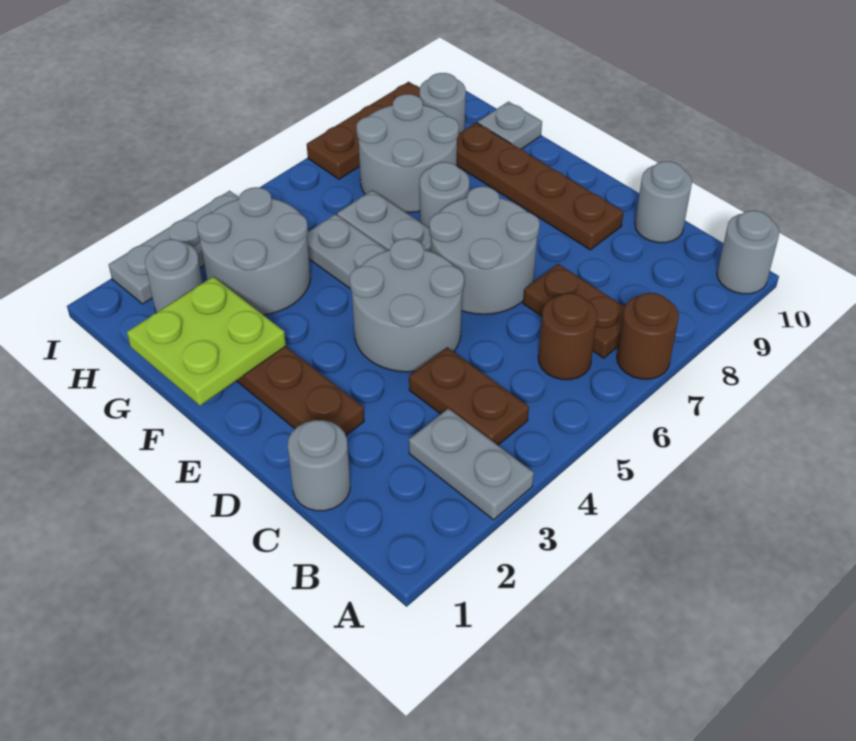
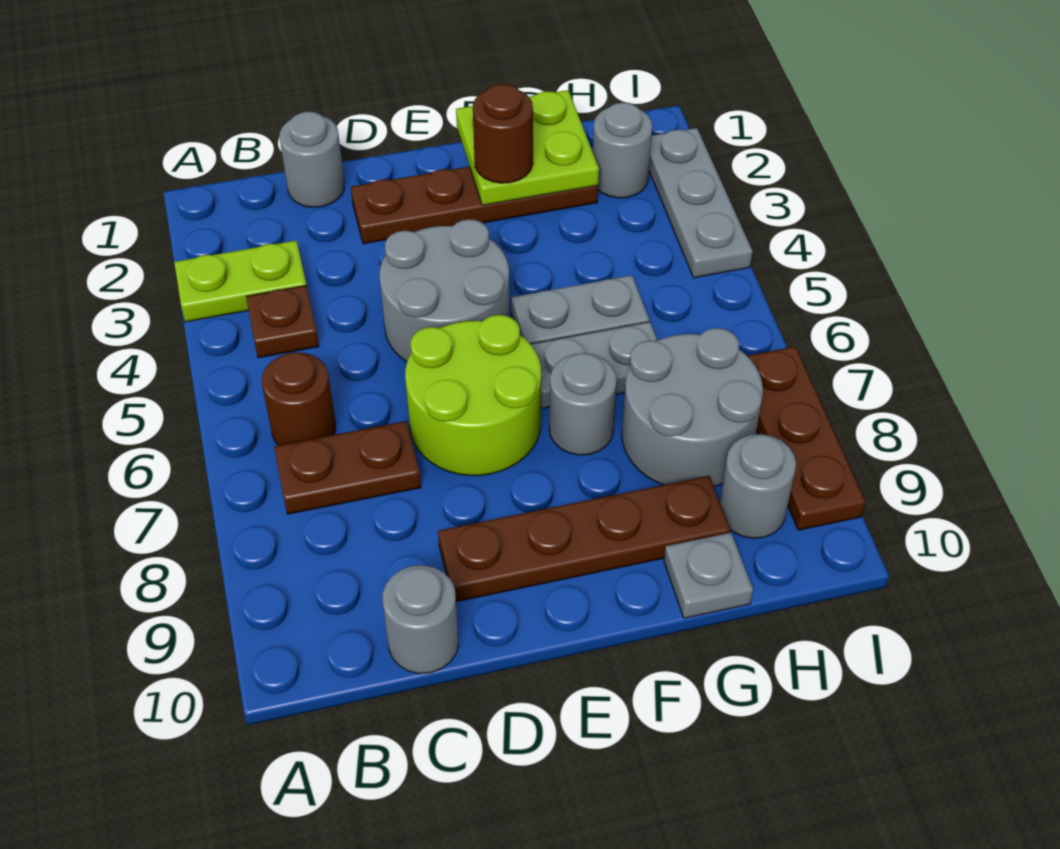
grey plate A3:B3 level 1 -> lime plate A3:B3 level 1
brown round brick A7 level 1 -> brown round brick F2 level 3
grey round brick A10 level 1 -> none
brown plate B4:C4 level 1 -> brown plate B4 level 1
grey round brick D6:E7 level 1 -> lime round brick D6:E7 level 1
grey round brick G3:H4 level 1 -> none

